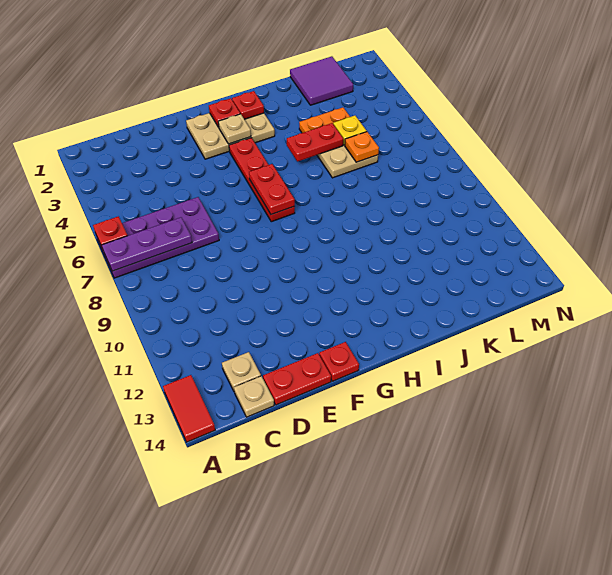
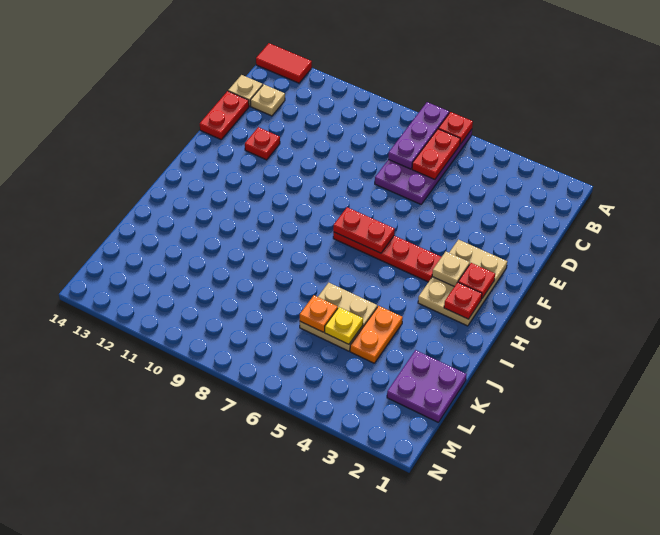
red plate F14 level 1 -> red plate E12 level 1
red plate I5:J5 level 2 -> red plate B6:C6 level 2
purple tile K1:L2 level 1 -> purple plate K1:L2 level 1

